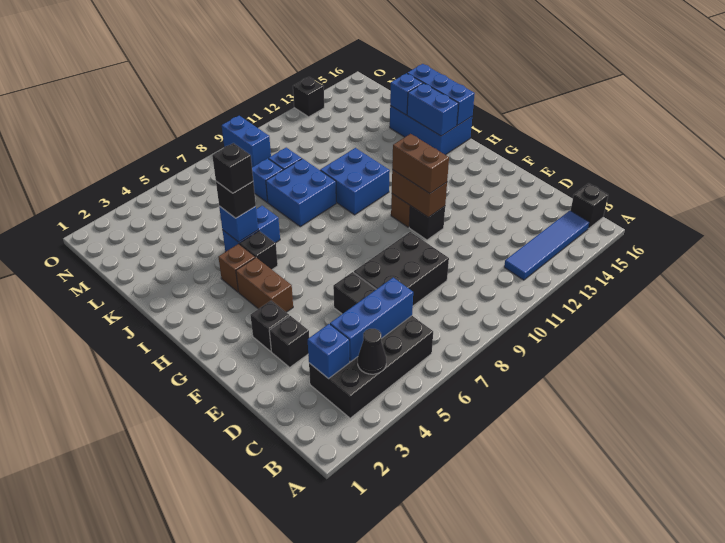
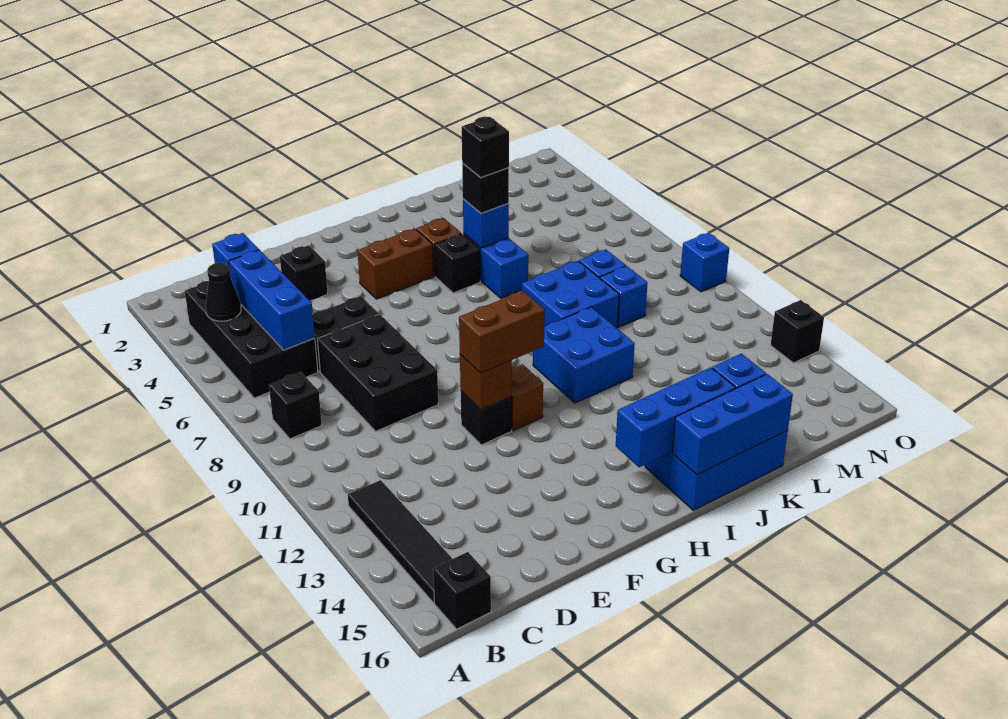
blue tile B12:B15 level 1 -> black tile B12:B15 level 1
black brick F3 level 1 -> black brick B8 level 1
brown brick F11:G11 level 2 -> brown brick F11 level 2
blue brick I15:J15 level 2 -> blue brick H15:J15 level 2
blue brick N9:O9 level 1 -> blue brick O9 level 1

